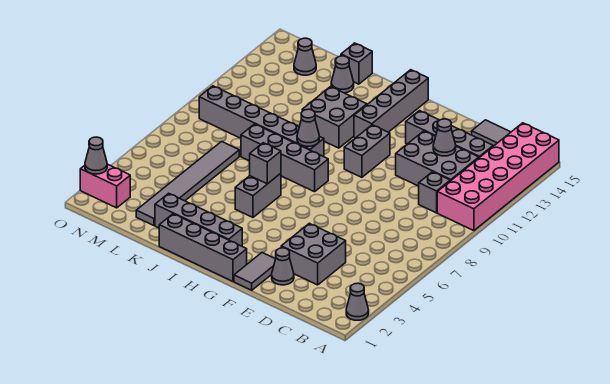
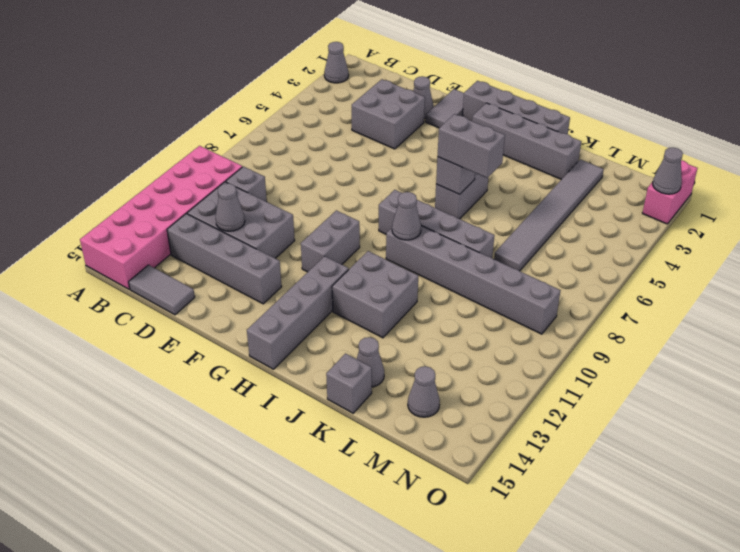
none -> grey brick I6:J6 level 3
pink brick N2:O2 level 1 -> pink brick O1:O2 level 1

